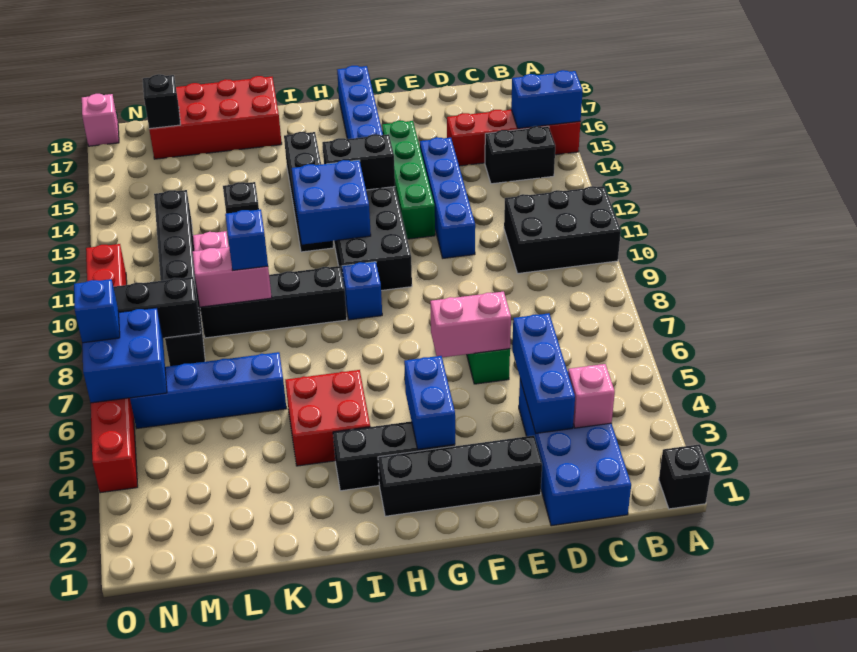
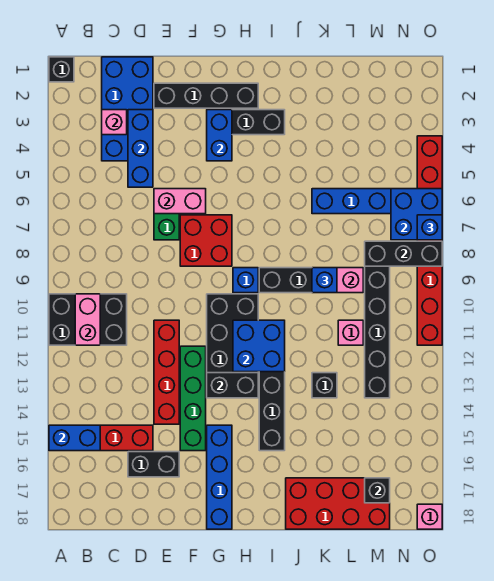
none -> pink brick B10:B11 level 2
black brick B14:C14 level 1 -> black brick D16:E16 level 1
blue brick E11:E14 level 1 -> red brick E11:E14 level 1
red brick I4:J5 level 1 -> red brick F7:G8 level 1

